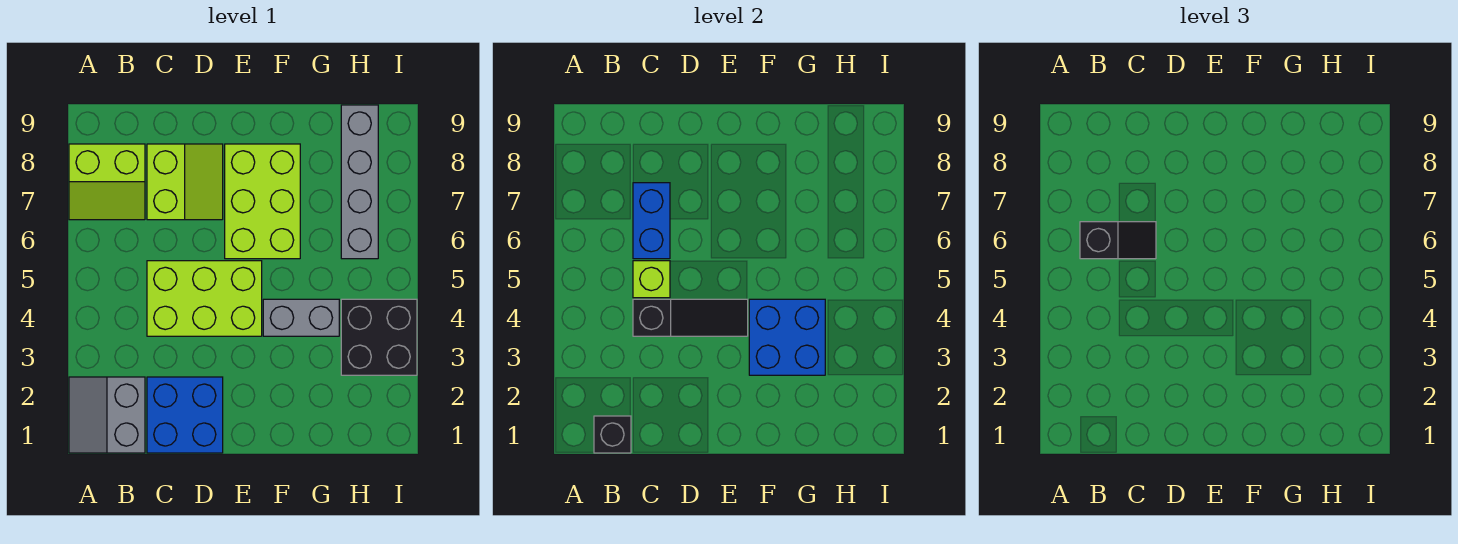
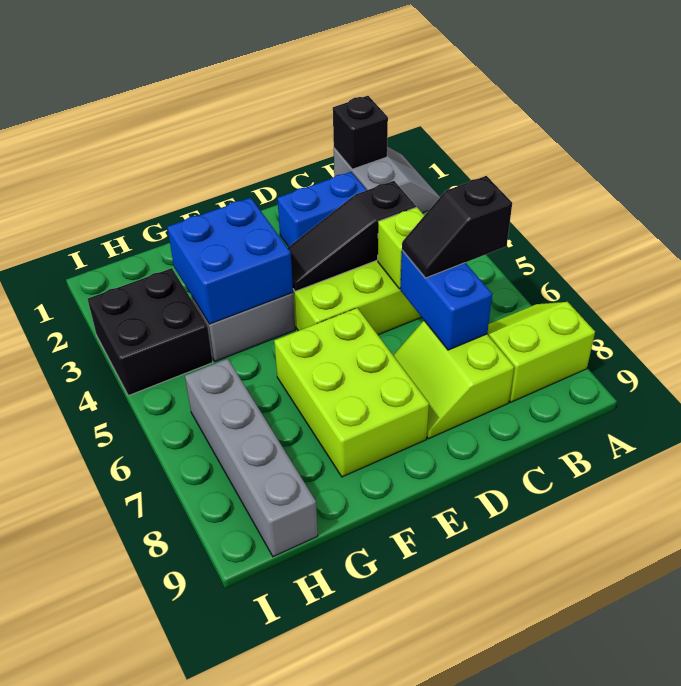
blue brick C1:D2 level 1 -> blue brick C2:D2 level 1

